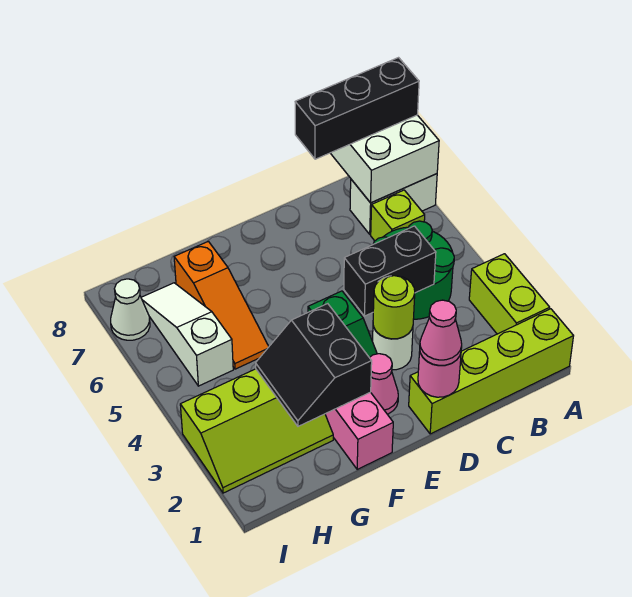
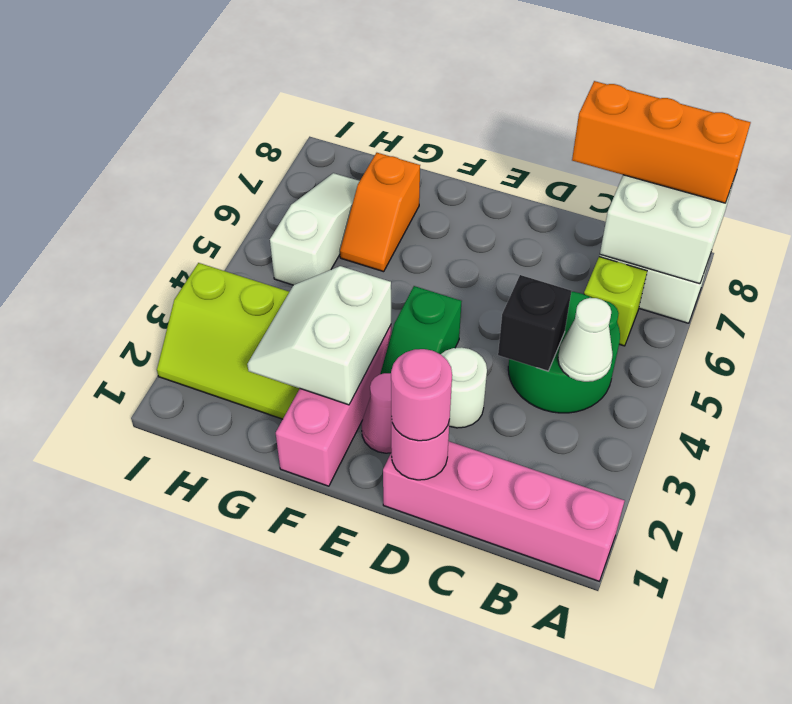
lime brick A1:D1 level 1 -> pink brick A1:D1 level 1
lime brick A2:A3 level 1 -> none
black brick A8:C8 level 3 -> orange brick A8:C8 level 3
black brick C4:D4 level 2 -> black brick C4 level 2
pink cone D1 level 3 -> pink round brick D1 level 3
lime round brick D3 level 2 -> none
black slope F2:G3 level 2 top F -> white slope F2:G3 level 2 top F
orange slope G5:G7 level 1 top 7 -> orange slope G6:G7 level 1 top 7
white cone I7 level 1 -> white cone B4 level 2

